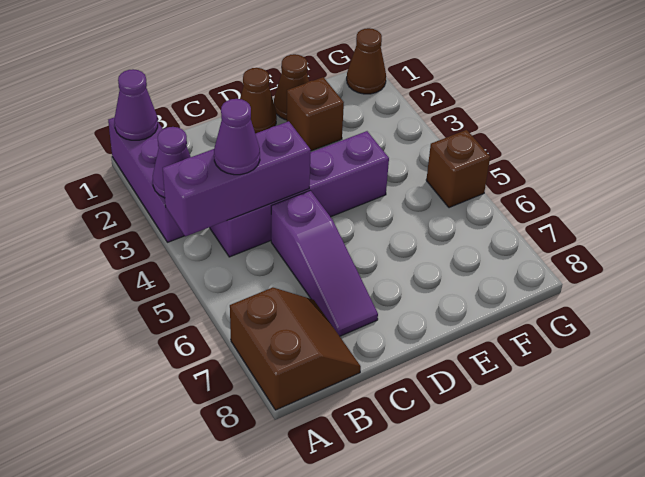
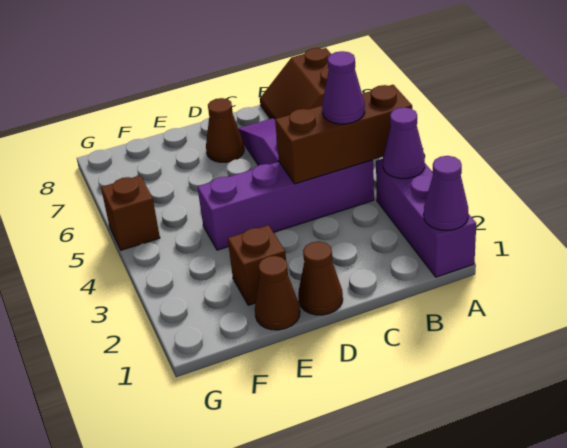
purple brick A4:C4 level 2 -> brown brick A4:C4 level 2
brown cone G1 level 1 -> brown cone D7 level 1

